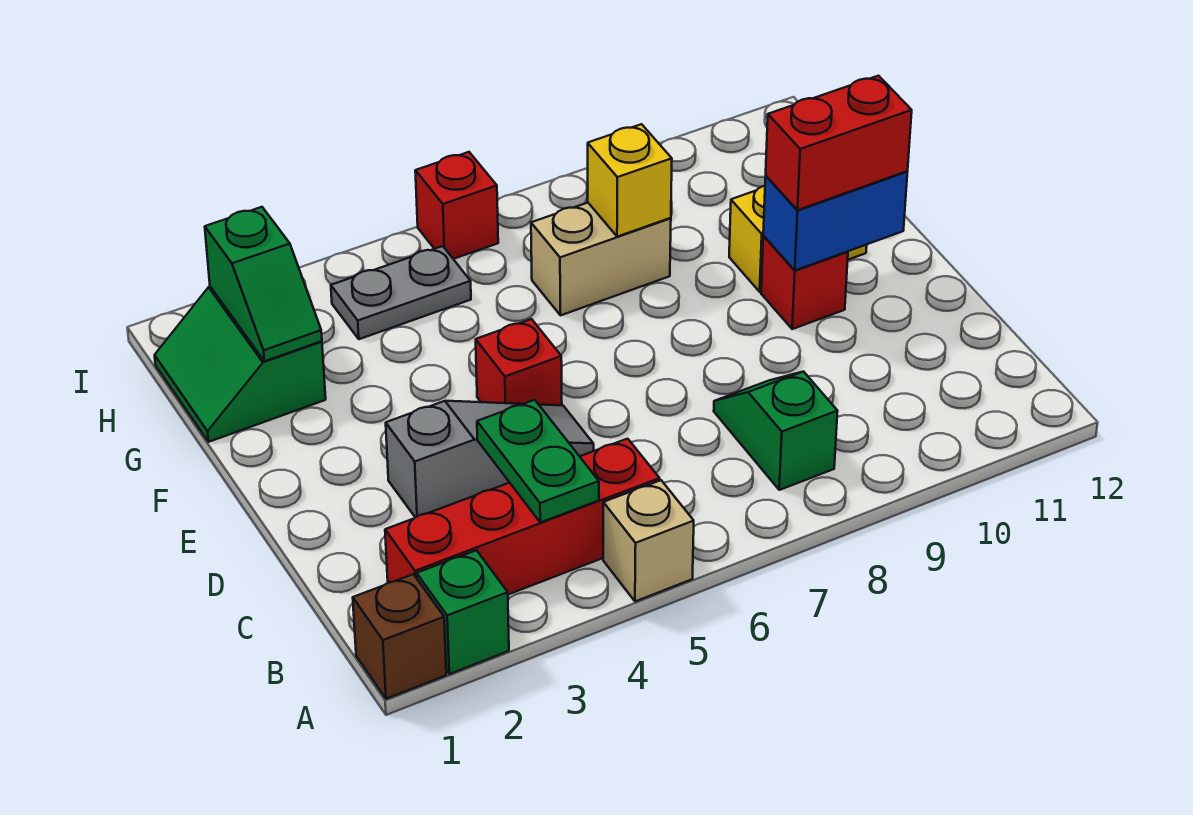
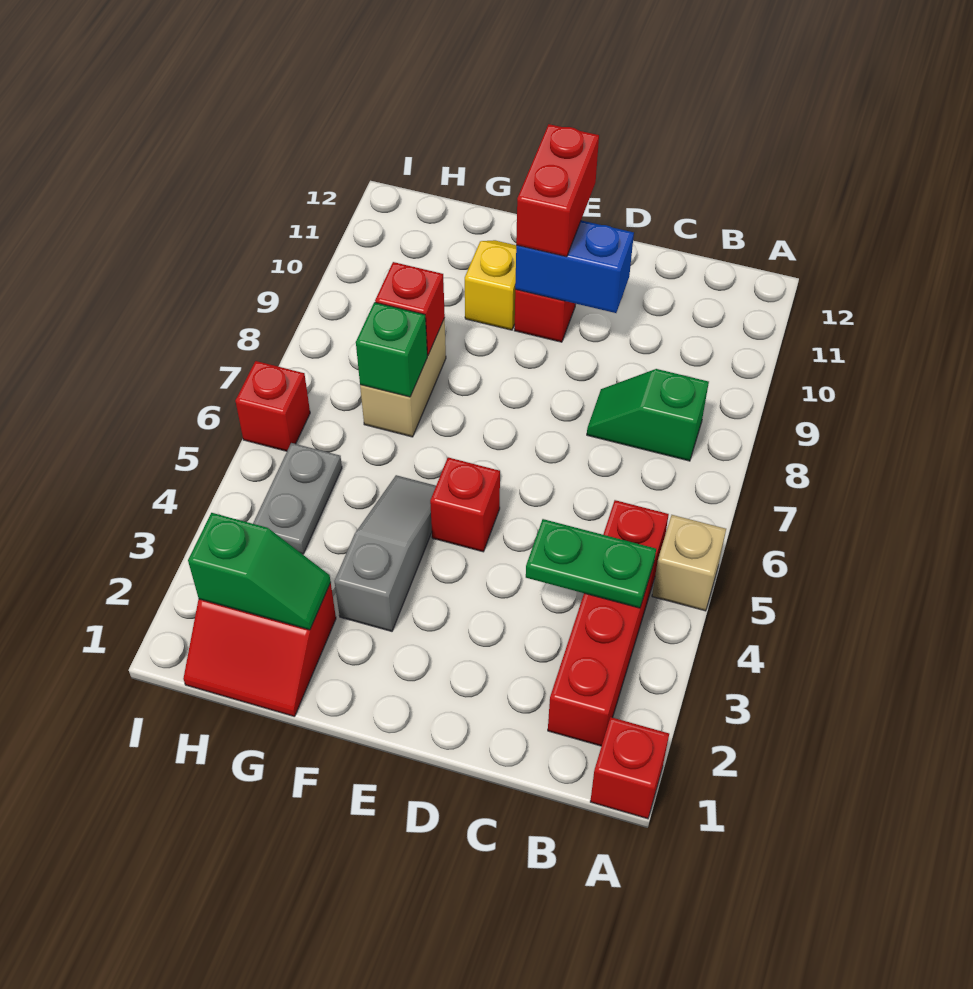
brown brick A1 level 1 -> red brick A1 level 1
green brick A2 level 1 -> green brick G7 level 2
grey slope D3:D5 level 1 top 3 -> grey slope F3:F5 level 1 top 3
blue brick E10:E11 level 2 -> blue brick D10:E10 level 2
green slope G1:H2 level 1 top 2 -> red slope G1:H2 level 1 top 2
yellow brick G8 level 2 -> red brick G8 level 2

